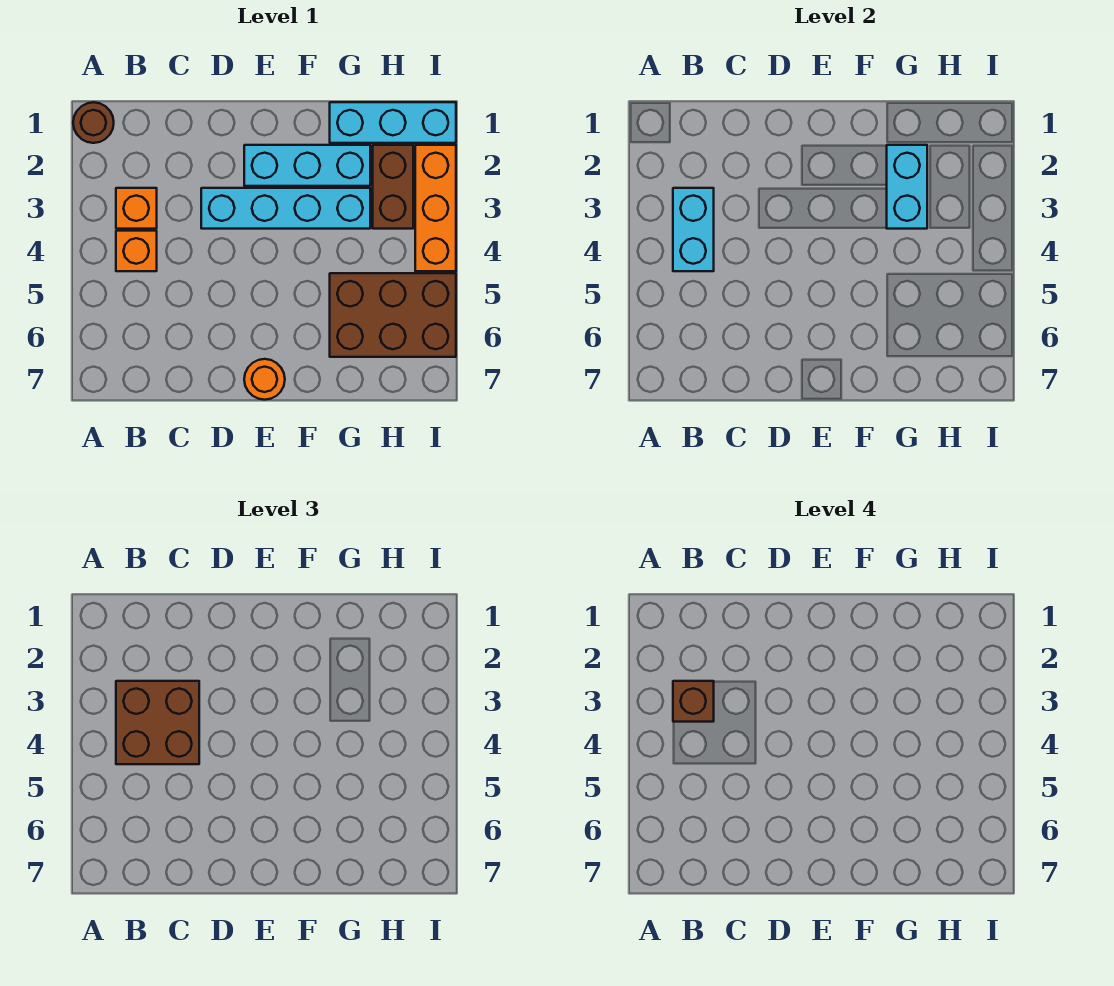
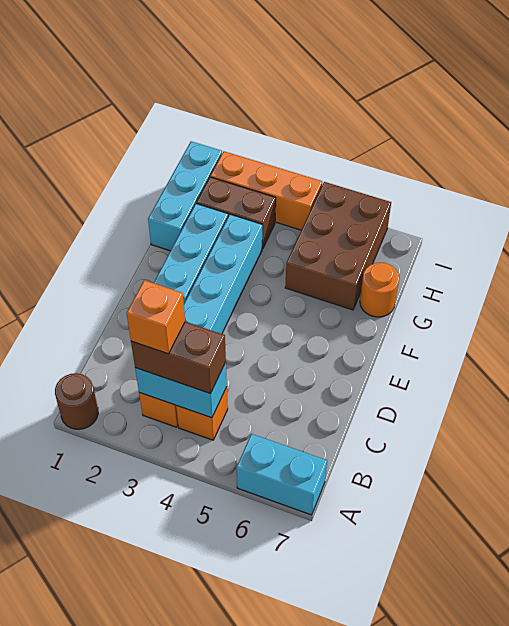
brown brick B3:C4 level 3 -> brown brick B3:B4 level 3
brown brick B3 level 4 -> orange brick B3 level 4
orange round brick E7 level 1 -> orange round brick G7 level 1
cyan brick G2:G3 level 2 -> cyan brick A6:A7 level 1

